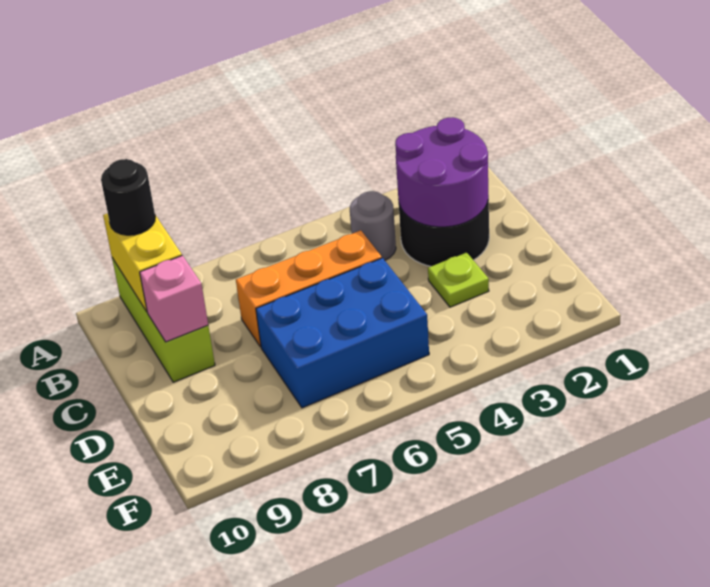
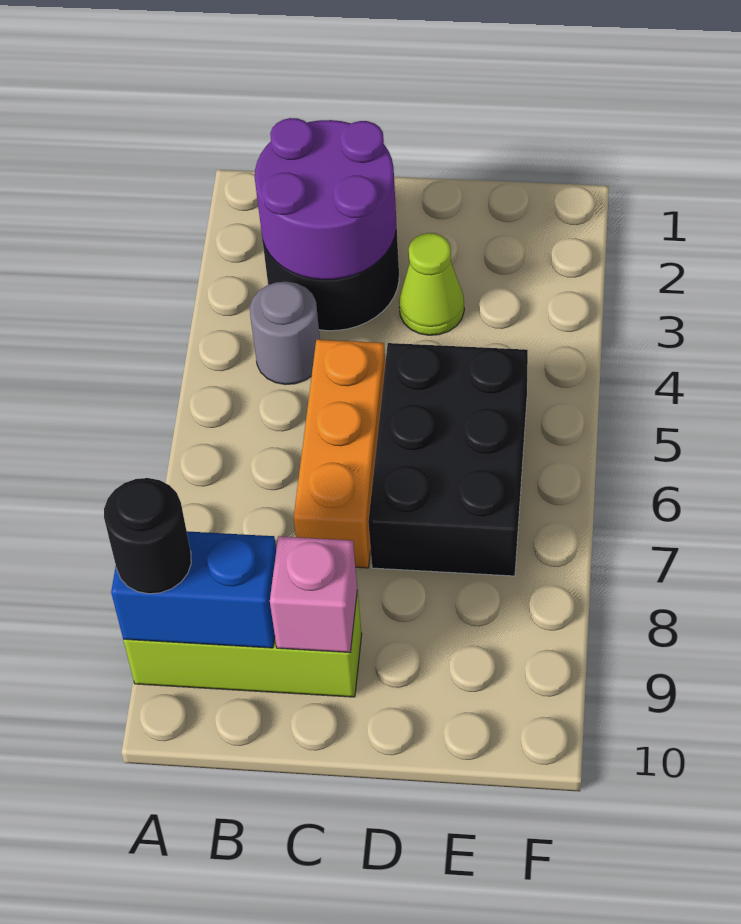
yellow brick A9:B9 level 2 -> blue brick A9:B9 level 2
lime plate D3 level 1 -> lime cone D3 level 1
blue brick D5:E7 level 1 -> black brick D5:E7 level 1

